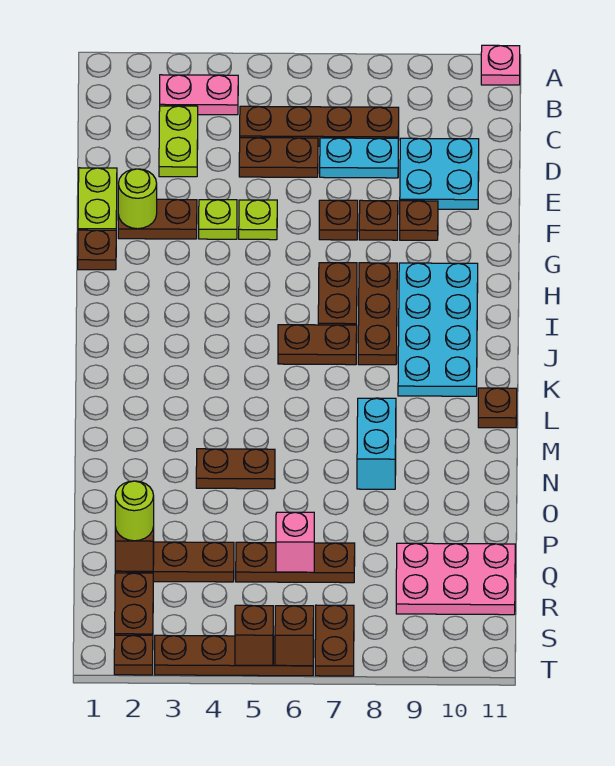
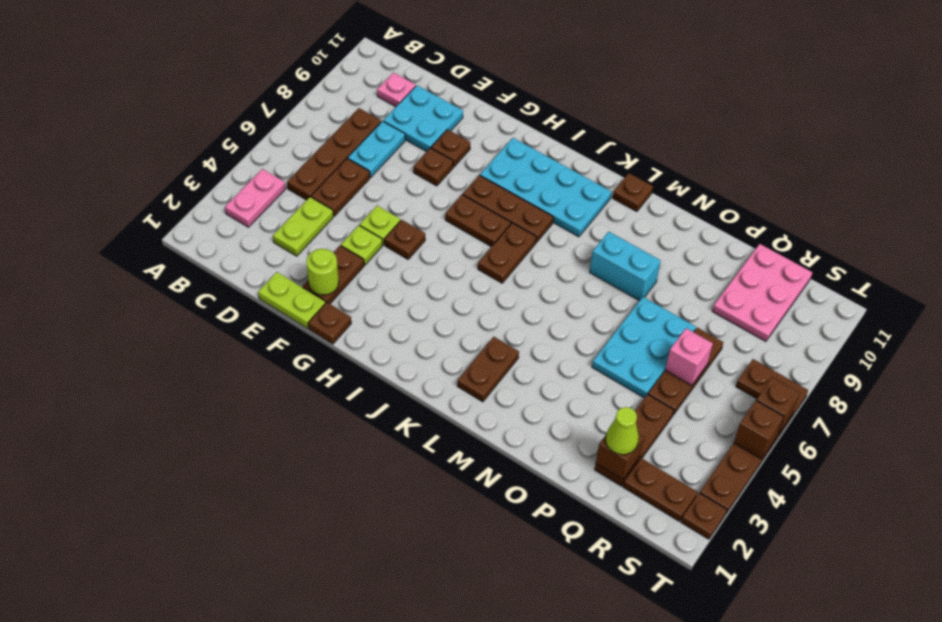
pink plate A11 level 1 -> pink plate C10 level 1
lime plate C3:D3 level 1 -> lime plate D3:D4 level 1
brown plate F7 level 1 -> brown plate G5 level 1
brown plate N4:N5 level 1 -> brown plate L2:L3 level 1
none -> cyan plate O5:P7 level 1
lime round brick Q2 level 3 -> lime cone Q2 level 3

